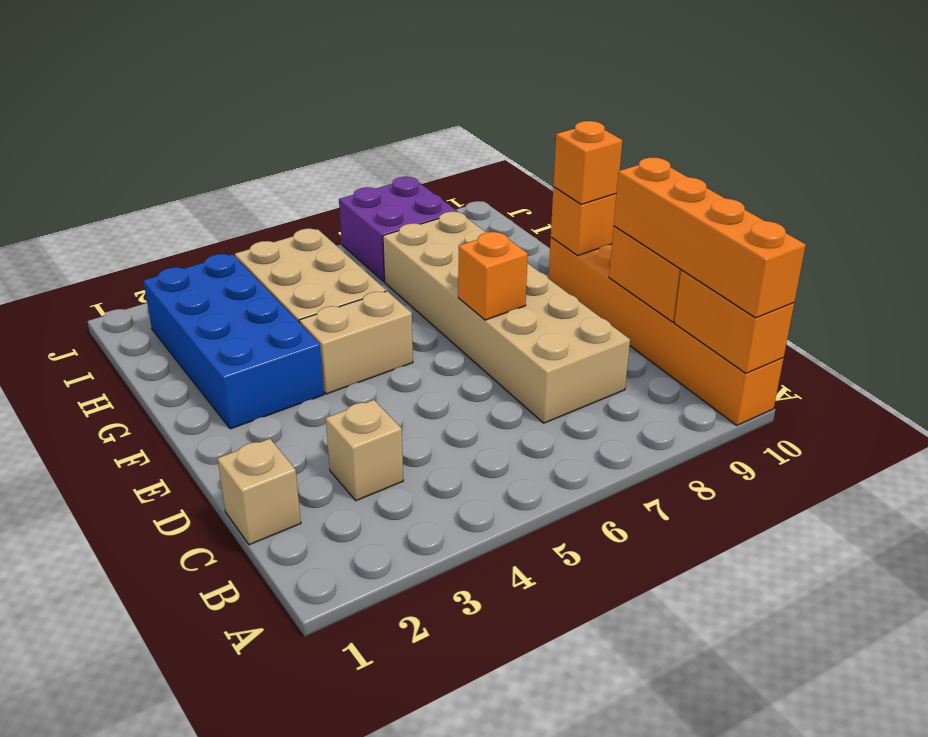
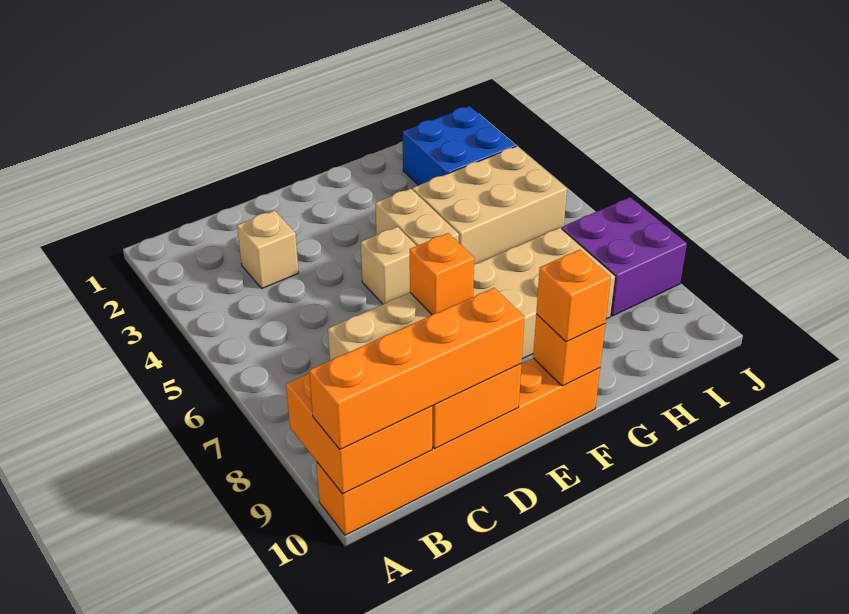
orange brick A10:B10 level 2 -> orange brick A9:B10 level 2
tan brick C1 level 1 -> tan brick E5 level 1
blue brick F2:I3 level 1 -> blue brick H2:I3 level 1

